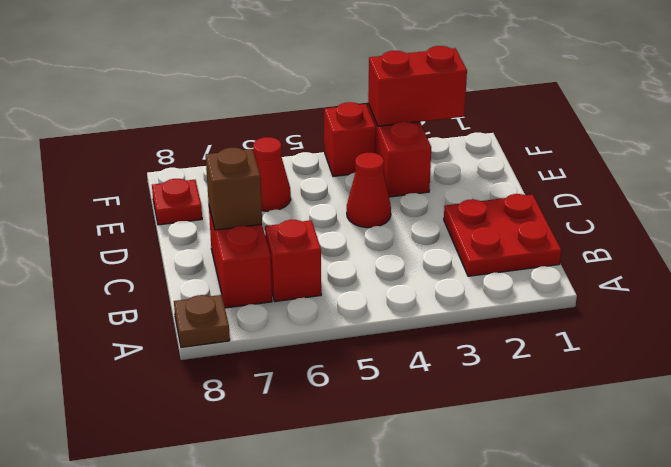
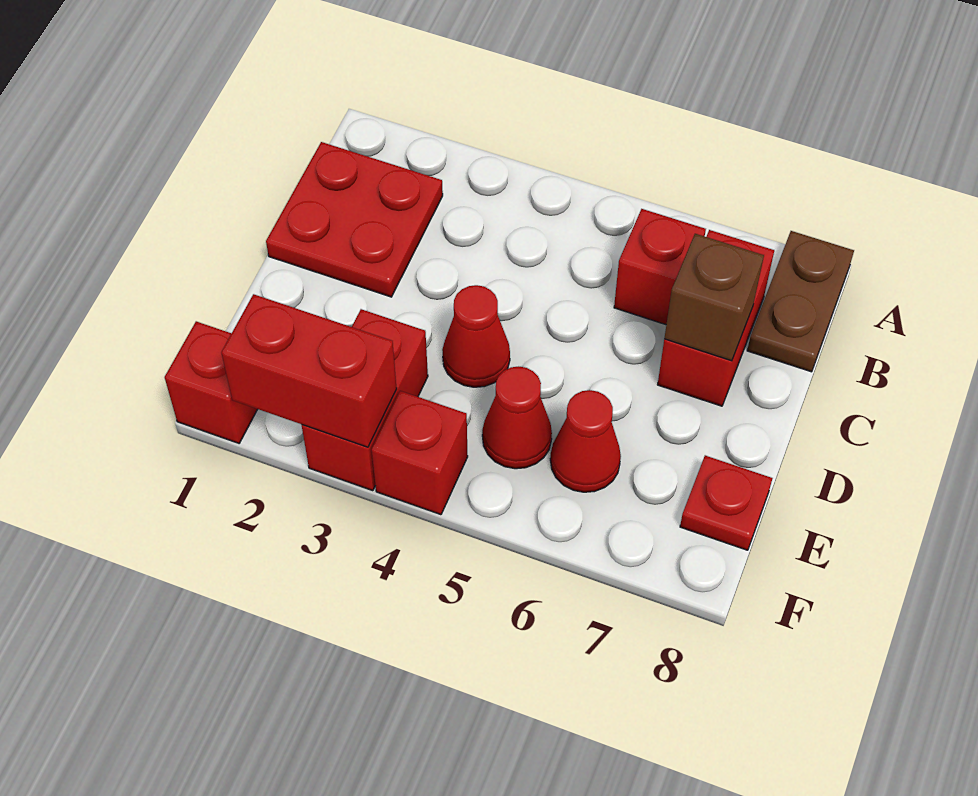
brown plate A8 level 1 -> brown plate A8:B8 level 1
none -> red cone E5 level 1
none -> red brick F1 level 1

